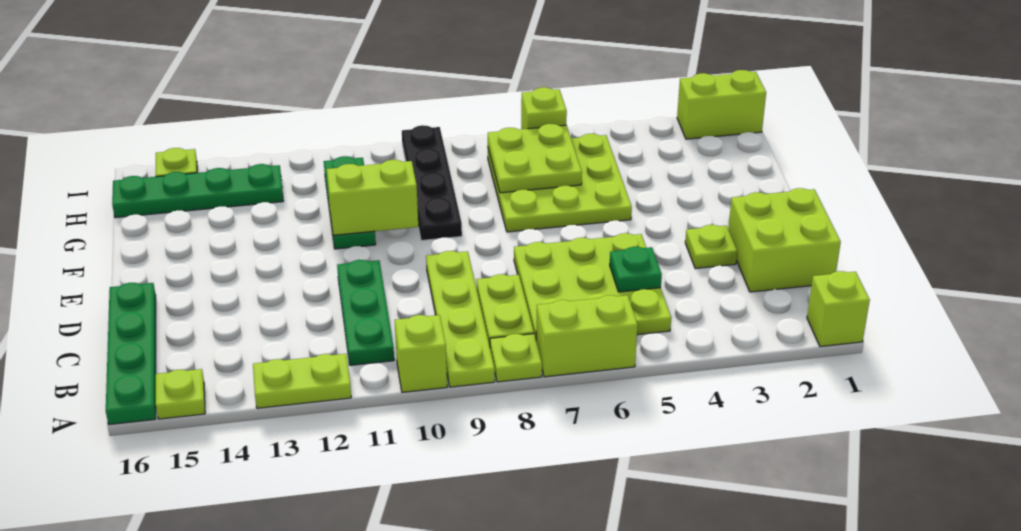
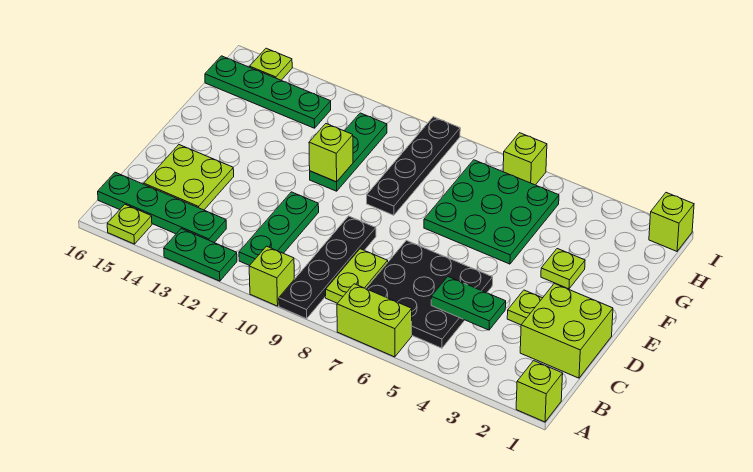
lime plate A8 level 1 -> lime plate F3 level 1
lime plate A9:D9 level 1 -> black plate A9:D9 level 1
lime plate A12:A13 level 1 -> green plate A12:A13 level 1
green plate A16:D16 level 1 -> green plate B13:B16 level 1
lime plate B5:D7 level 1 -> black plate B5:D7 level 1
green plate C5 level 2 -> green plate C4:C5 level 2
lime plate F5:H7 level 1 -> green plate F5:H7 level 1
lime brick F10:F11 level 2 -> lime brick F11 level 2
lime plate G6:H7 level 2 -> lime plate C14:D15 level 1
lime brick I1:I2 level 1 -> lime brick I1 level 1

